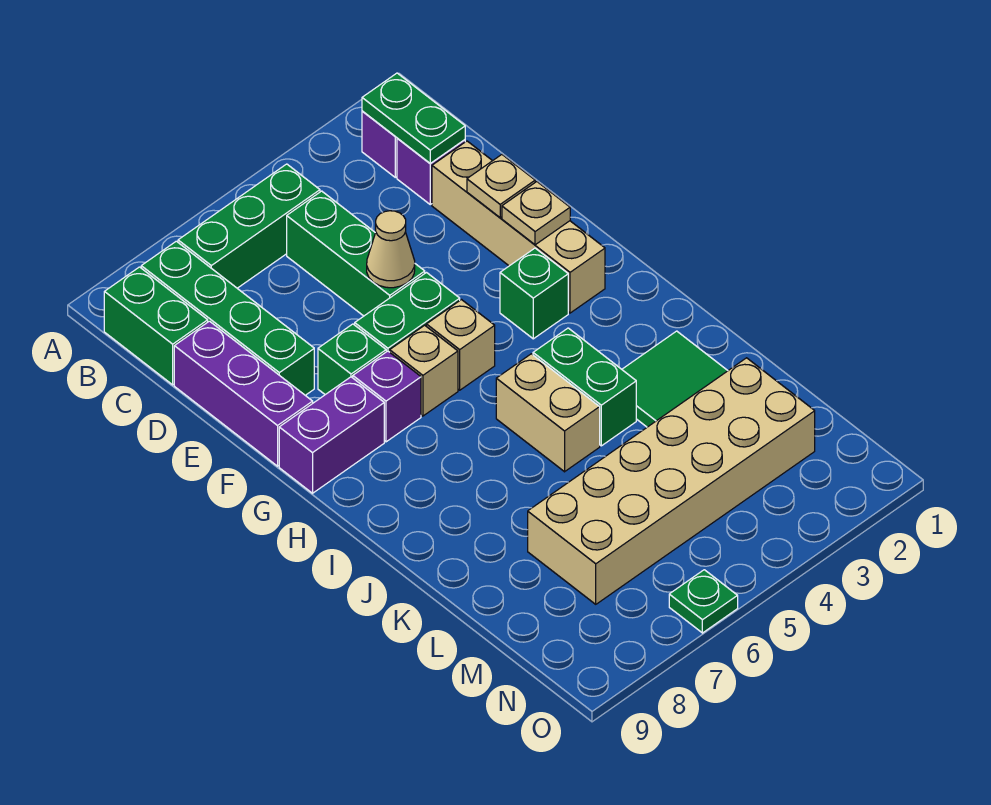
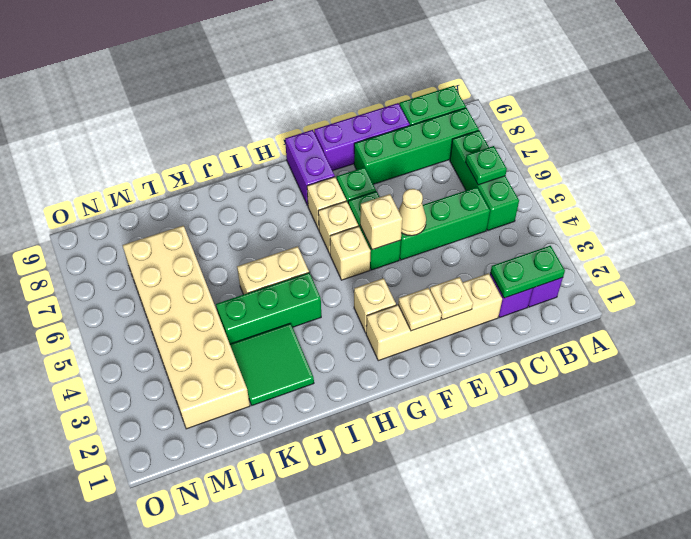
none -> tan brick F5 level 2
green brick G3 level 1 -> tan brick G3 level 1
purple brick G7 level 1 -> tan brick G7 level 1
green brick I4:J4 level 1 -> green brick I4:K4 level 1
green plate O6 level 1 -> green plate B6 level 2

